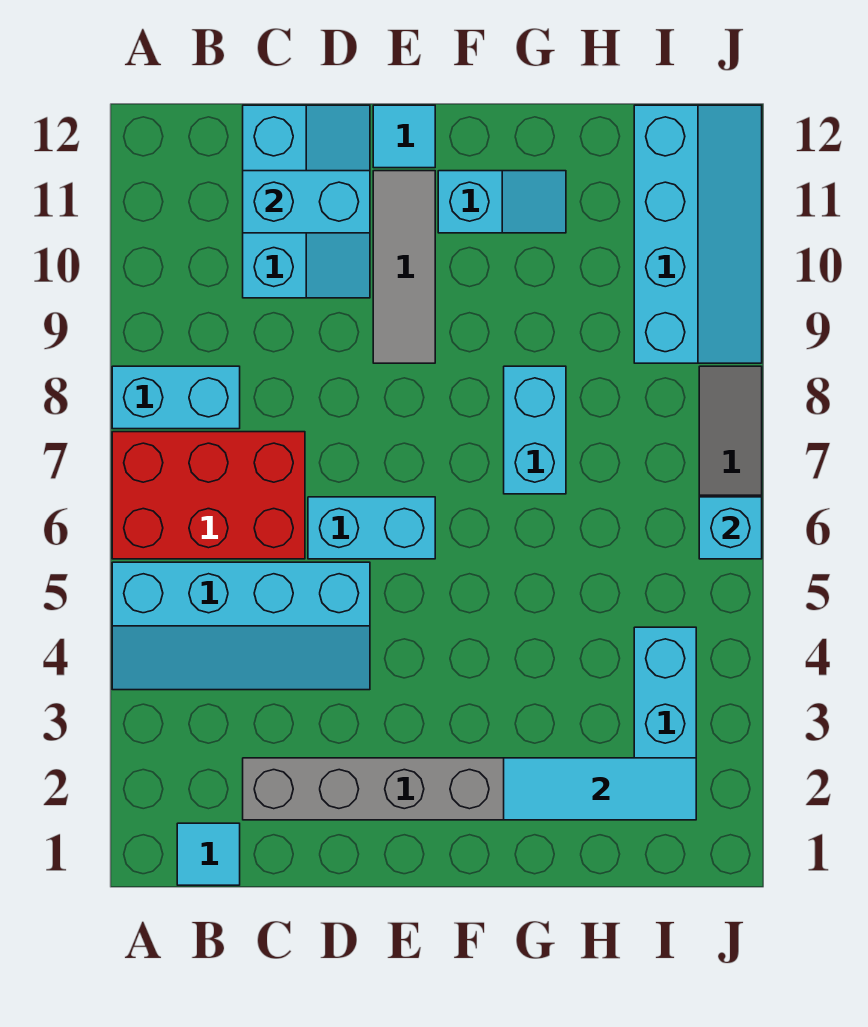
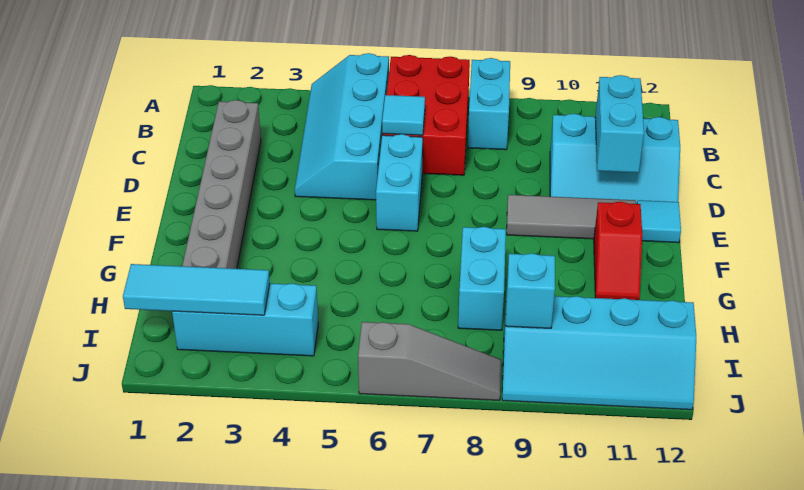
cyan tile B1 level 1 -> cyan tile C6 level 2
cyan slope F11:G11 level 1 top F -> red slope F11:G11 level 1 top F
cyan tile G2:I2 level 2 -> cyan tile I1:I3 level 2
cyan brick G7:G8 level 1 -> cyan brick G8:H8 level 1
cyan brick J6 level 2 -> cyan brick I9 level 2

